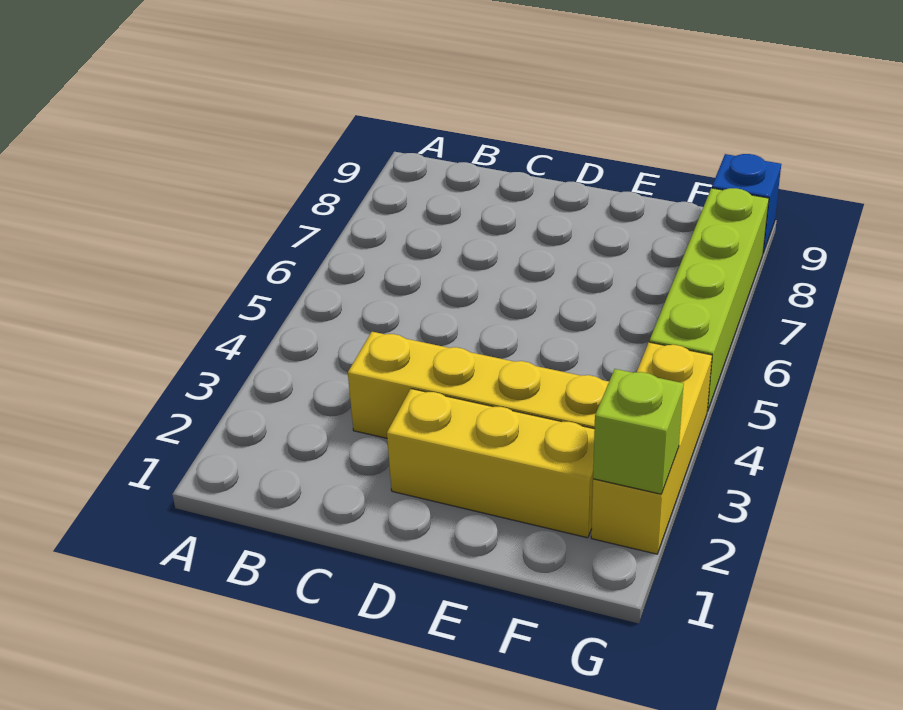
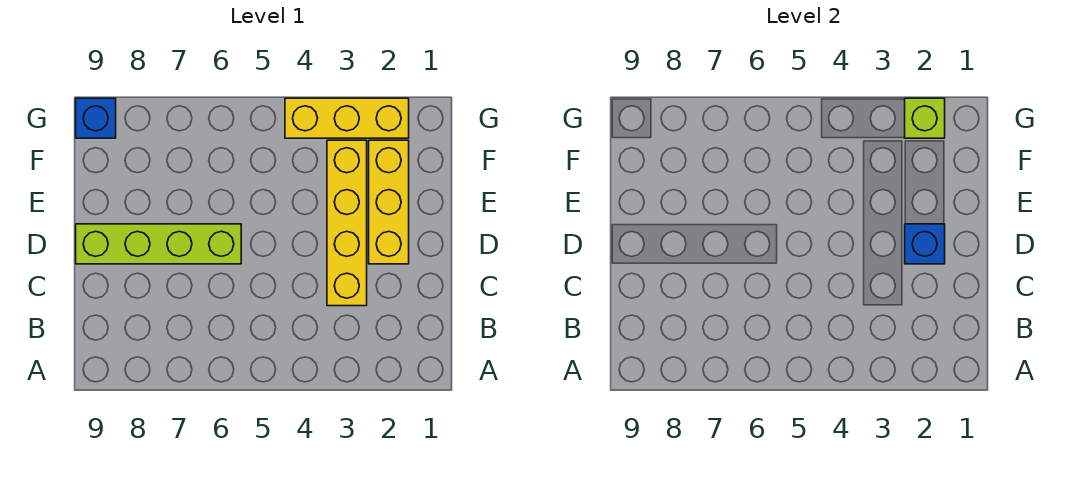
none -> blue brick D2 level 2
lime brick G5:G8 level 1 -> lime brick D6:D9 level 1

